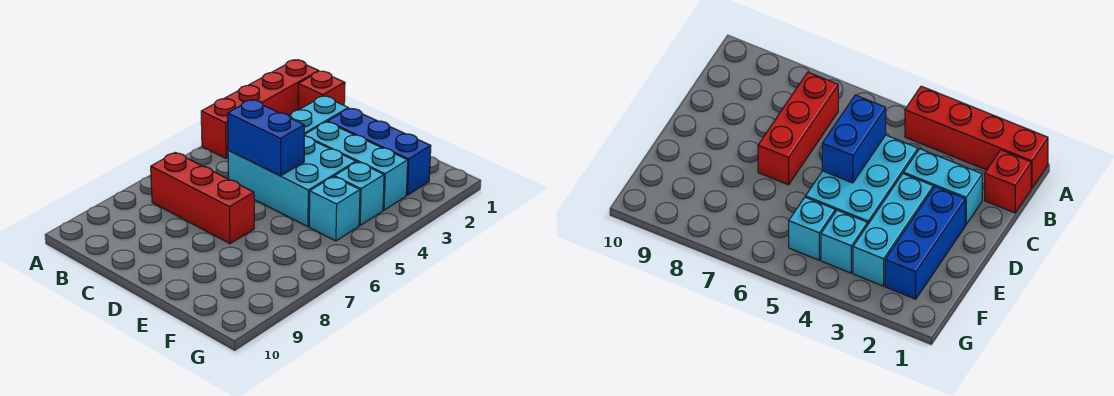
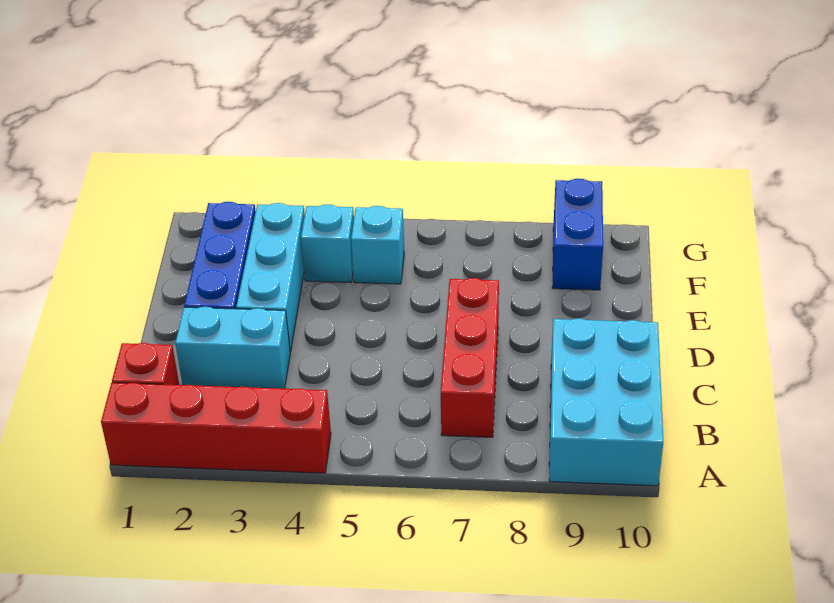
cyan brick C4:E5 level 1 -> cyan brick A9:C10 level 1
blue brick C5:D5 level 2 -> blue brick F9:G9 level 1

